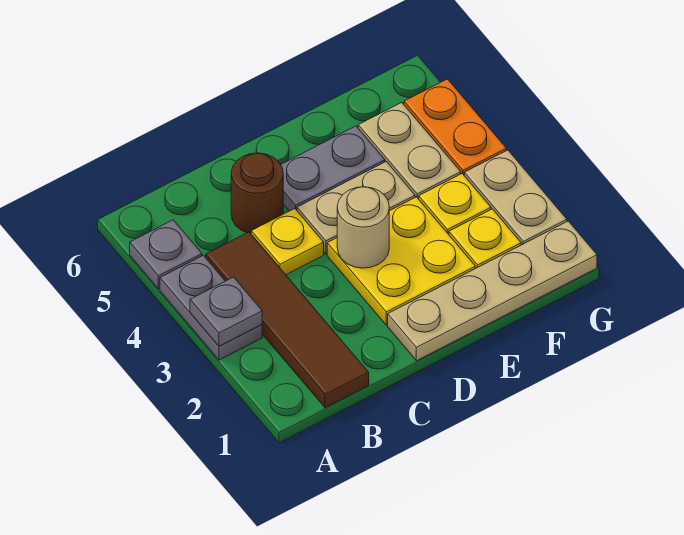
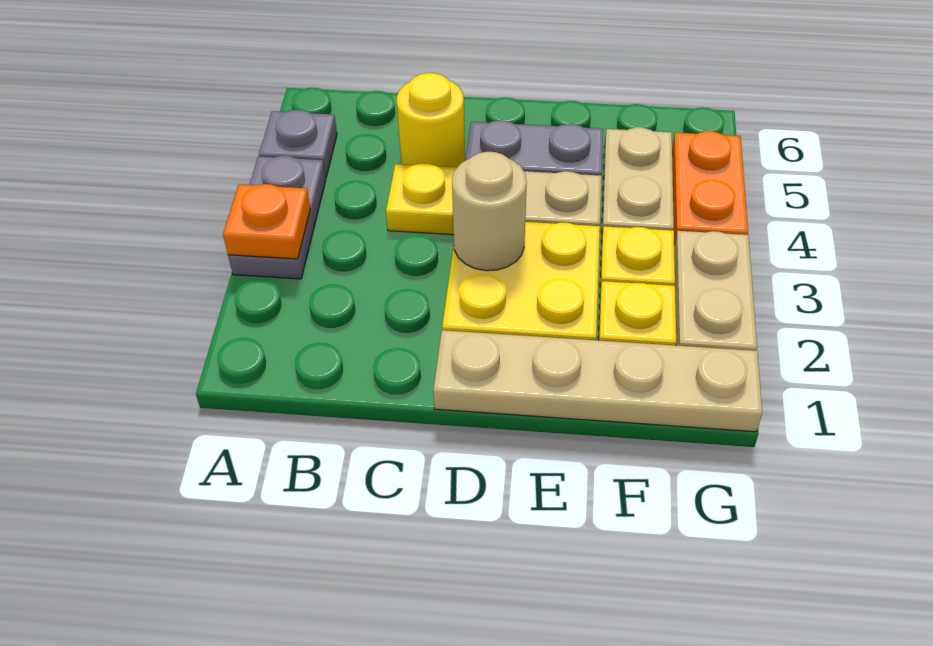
grey plate A3 level 2 -> orange plate A3 level 2
brown tile B1:B4 level 1 -> none
brown round brick C5 level 1 -> yellow round brick C5 level 1

